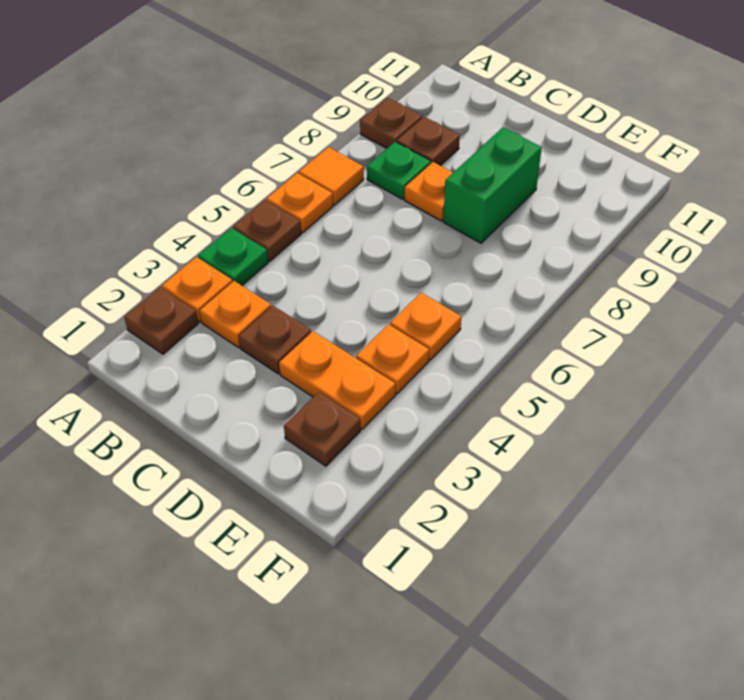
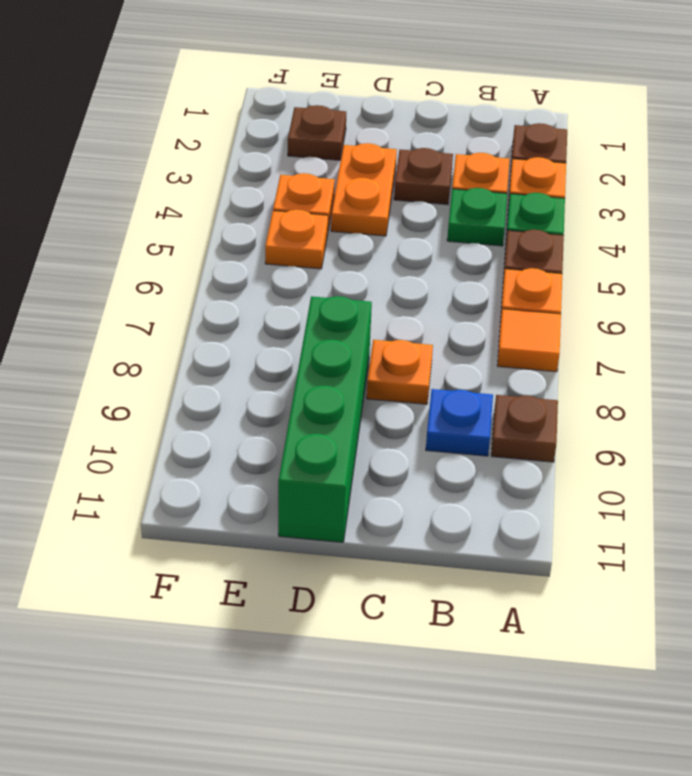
green plate B8 level 1 -> green plate B4 level 1
brown plate B9 level 1 -> blue plate B9 level 1
orange plate D3:E3 level 1 -> orange plate D3:D4 level 1
green brick D8:D9 level 1 -> green brick D8:D11 level 1

